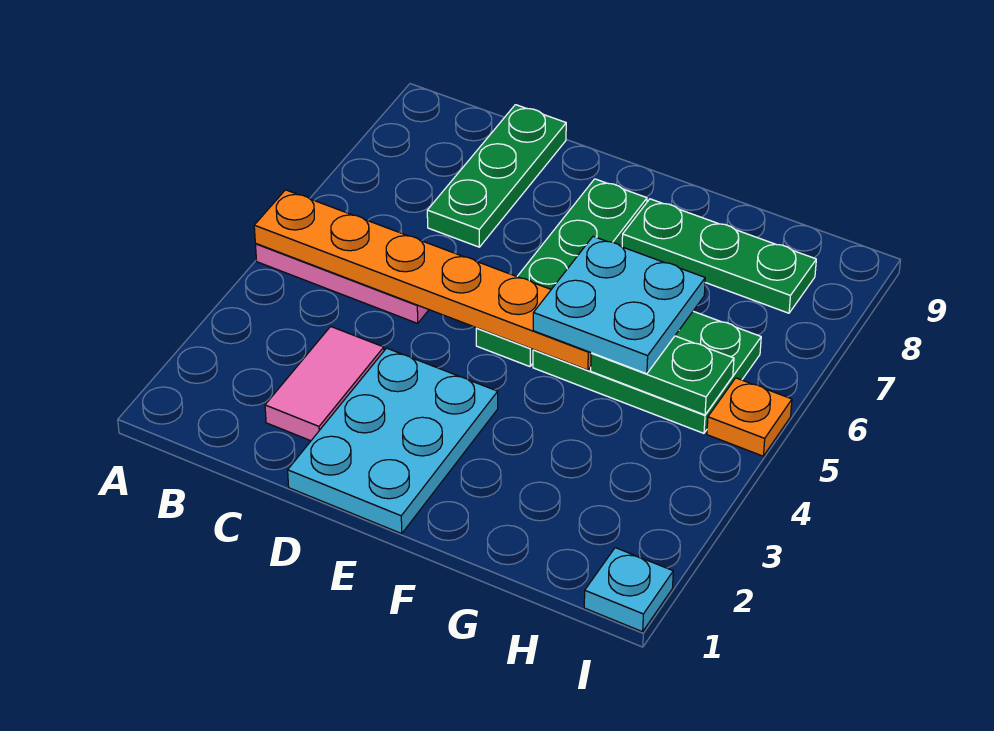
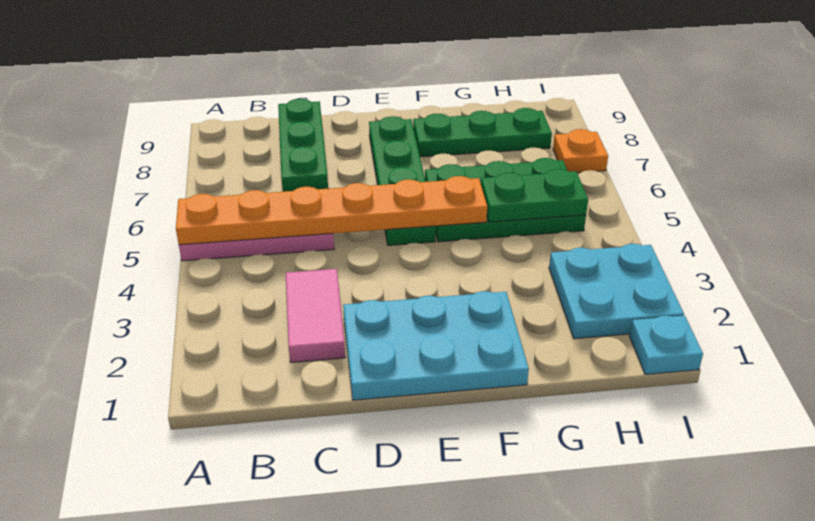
cyan plate D1:E3 level 1 -> cyan plate D1:F2 level 1
cyan plate F5:G6 level 3 -> cyan plate H2:I3 level 1
orange plate I5 level 1 -> orange plate I7 level 1

